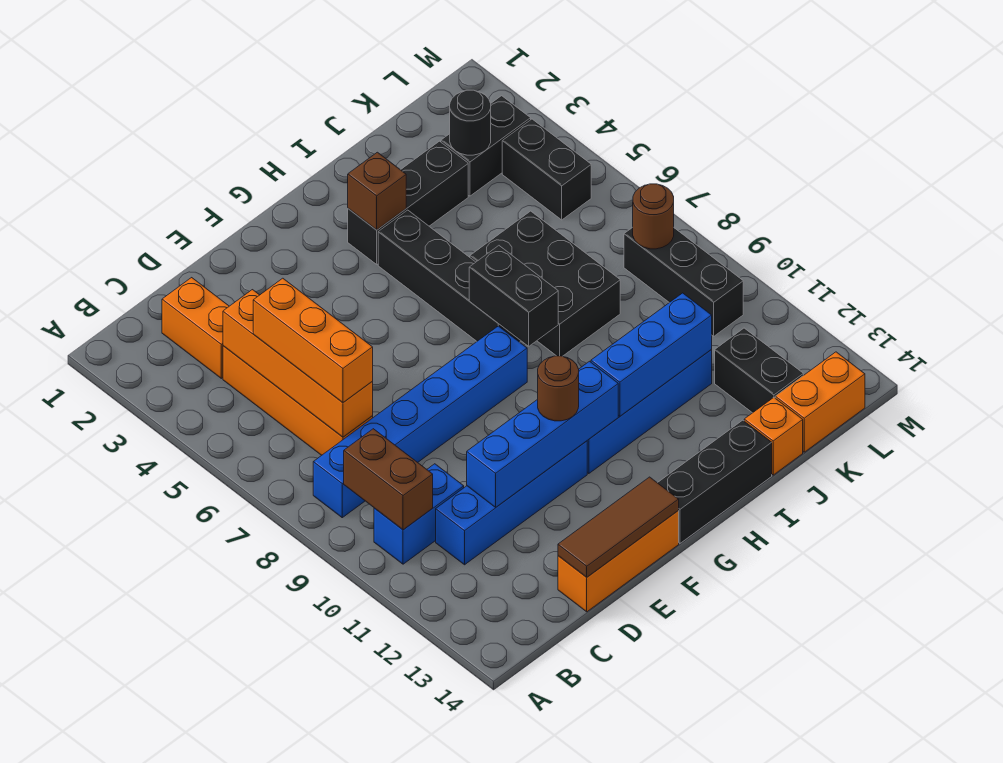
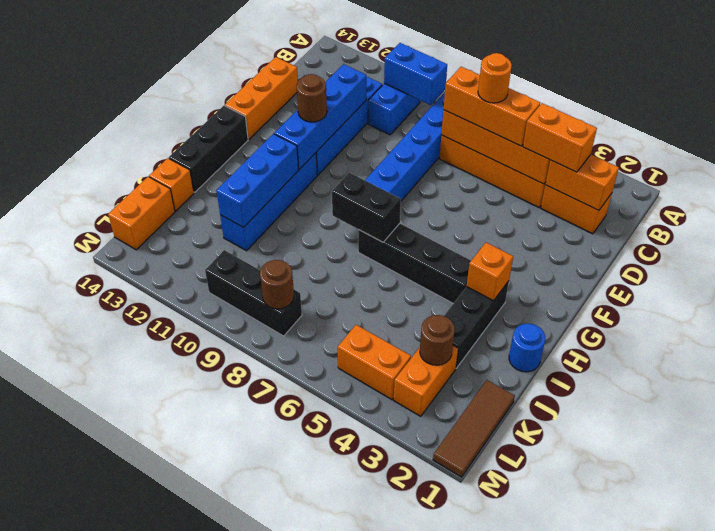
brown brick B9:B10 level 2 -> blue brick B9:B10 level 2
none -> orange brick C2:C3 level 2
none -> orange brick C3:C4 level 3
none -> orange round brick C6 level 4
brown tile D14:F14 level 2 -> brown tile K1:M1 level 1
brown brick H3 level 2 -> orange brick H3 level 2
none -> blue round brick I1 level 1
black brick I6:J8 level 1 -> none
black brick K3:L3 level 1 -> orange brick K3:L3 level 1
black round brick K3 level 2 -> brown round brick K3 level 2
black brick K12:K13 level 1 -> none
black brick L4:L5 level 1 -> orange brick L4:L5 level 1

